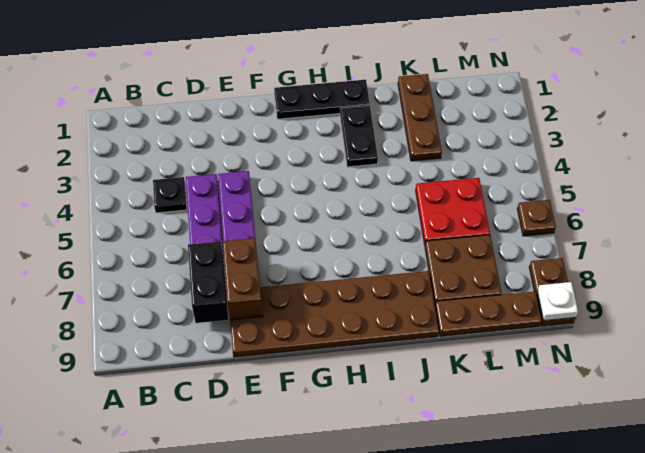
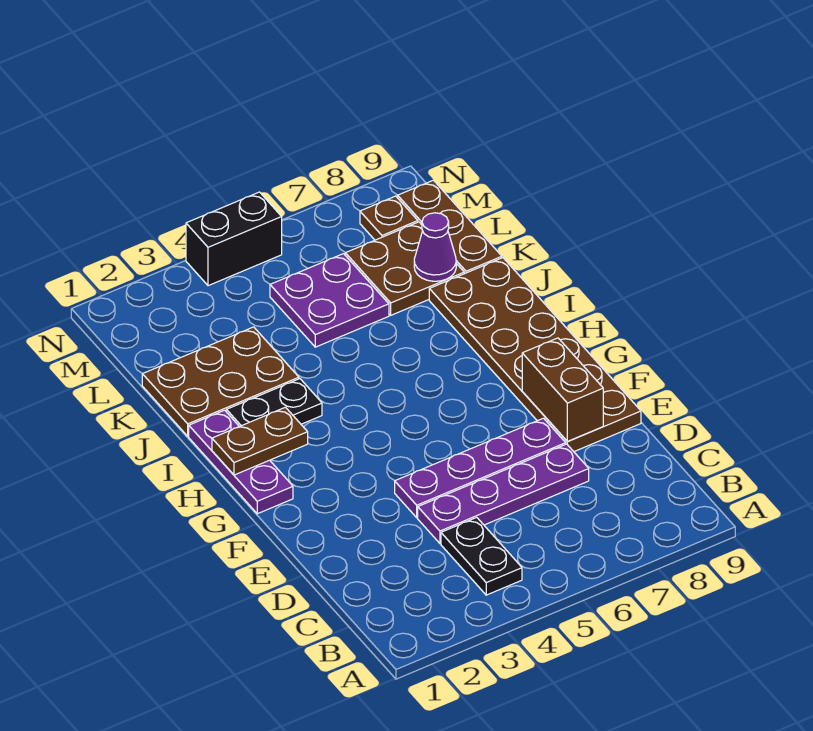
black plate C4 level 1 -> black plate B4:C4 level 1
black brick D7:D8 level 2 -> black brick N4:N5 level 1
brown brick E7:E8 level 2 -> brown brick E8:F8 level 2
black plate G1:I1 level 1 -> purple plate G1:I1 level 1
brown plate K1:K3 level 1 -> brown plate J1:K3 level 1
red plate K5:L6 level 1 -> purple plate K5:L6 level 1
none -> purple cone K8 level 2
brown plate N6 level 1 -> brown plate M8 level 1
brown plate N8:N9 level 1 -> brown plate H1:H2 level 2
white plate N9 level 2 -> none

